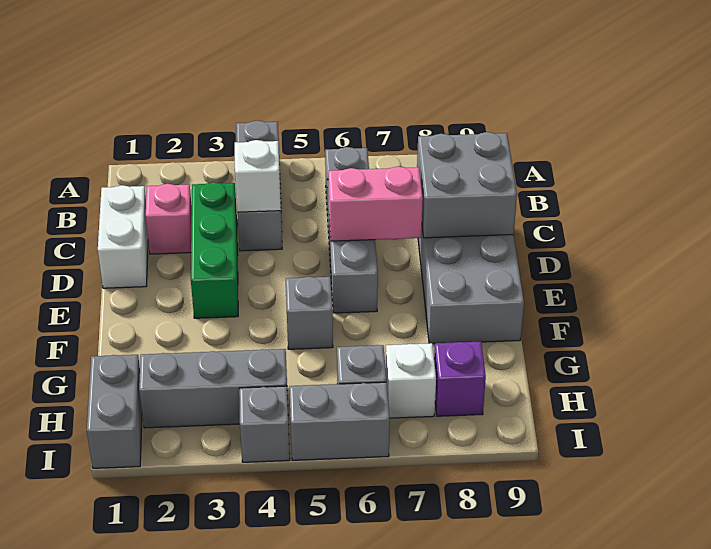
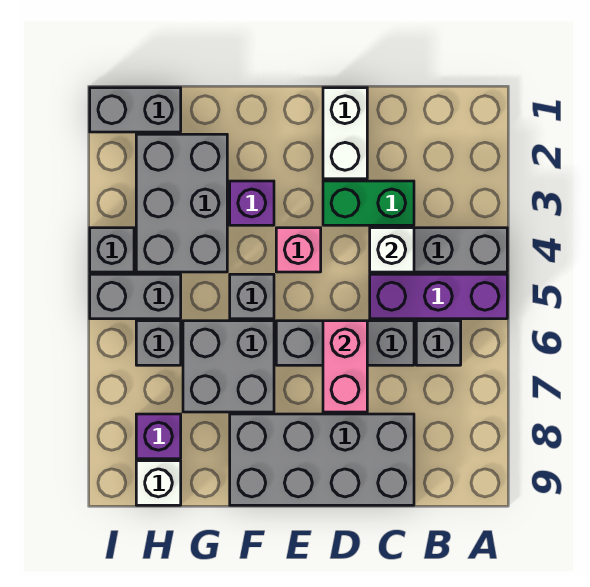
none -> purple brick A5:C5 level 1
white brick C1:D1 level 1 -> white brick D1:D2 level 1
pink brick C2 level 1 -> pink brick E4 level 1
green brick C3:E3 level 1 -> green brick C3:D3 level 1
grey brick C8:D9 level 2 -> grey brick F6:G7 level 1
none -> purple brick F3 level 1
grey brick H2:H4 level 1 -> grey brick G2:H4 level 1
white brick H7 level 1 -> white brick H9 level 1
grey brick I5:I6 level 1 -> grey brick H5:I5 level 1

